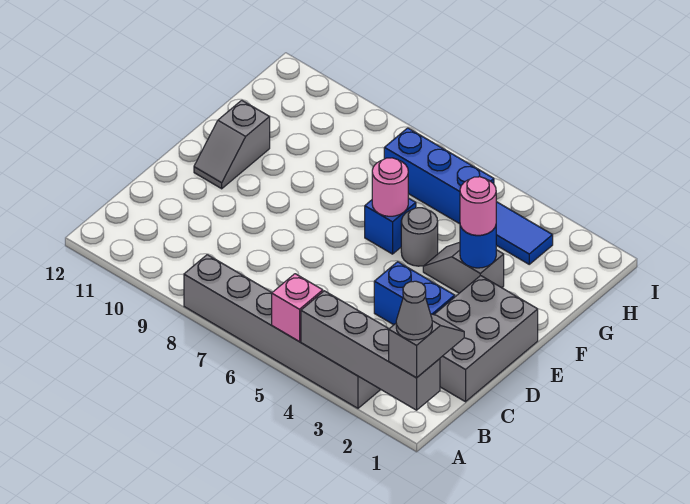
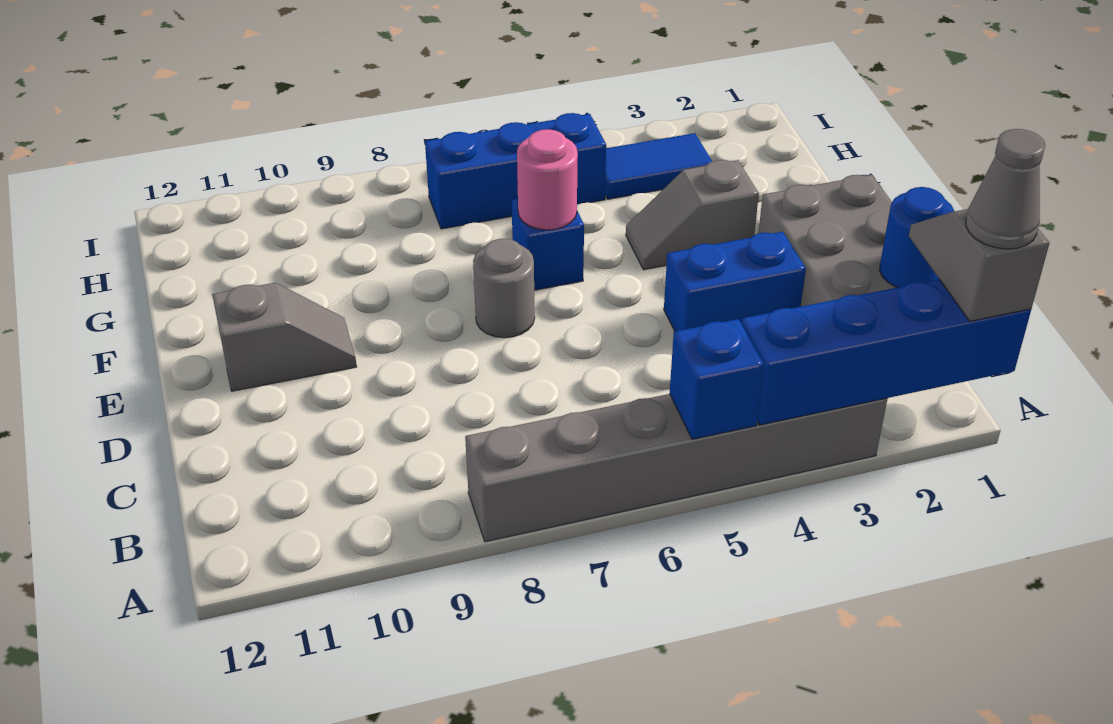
grey brick A1:A4 level 2 -> blue brick A1:A4 level 2
pink brick A5 level 2 -> blue brick A5 level 2
grey slope E11:F11 level 1 top F -> grey slope E10:E11 level 1 top 11
blue round brick F3 level 2 -> blue round brick C1 level 2
pink round brick F3 level 3 -> none
grey round brick F5 level 1 -> grey round brick E7 level 1

